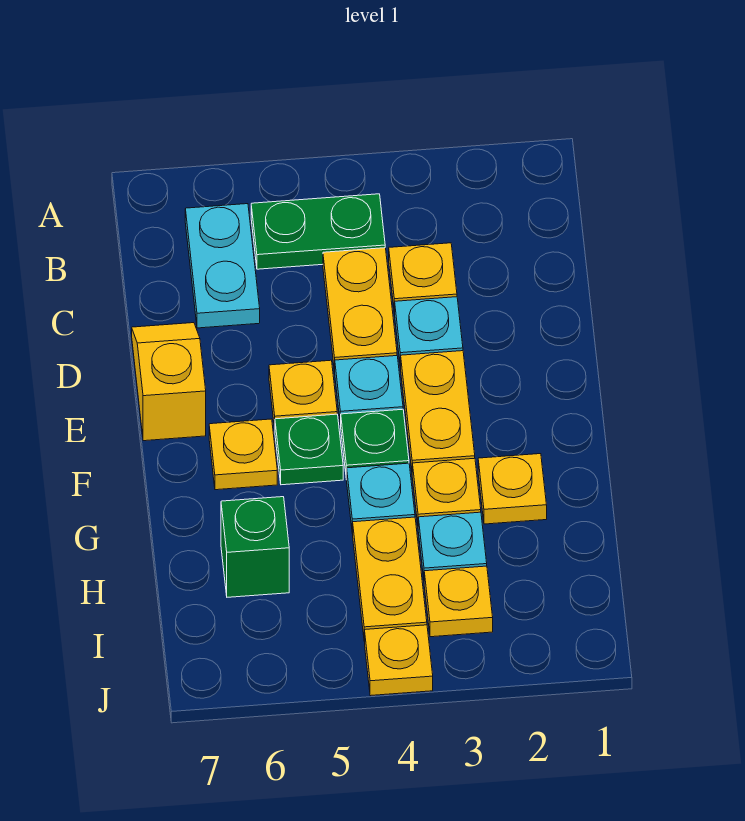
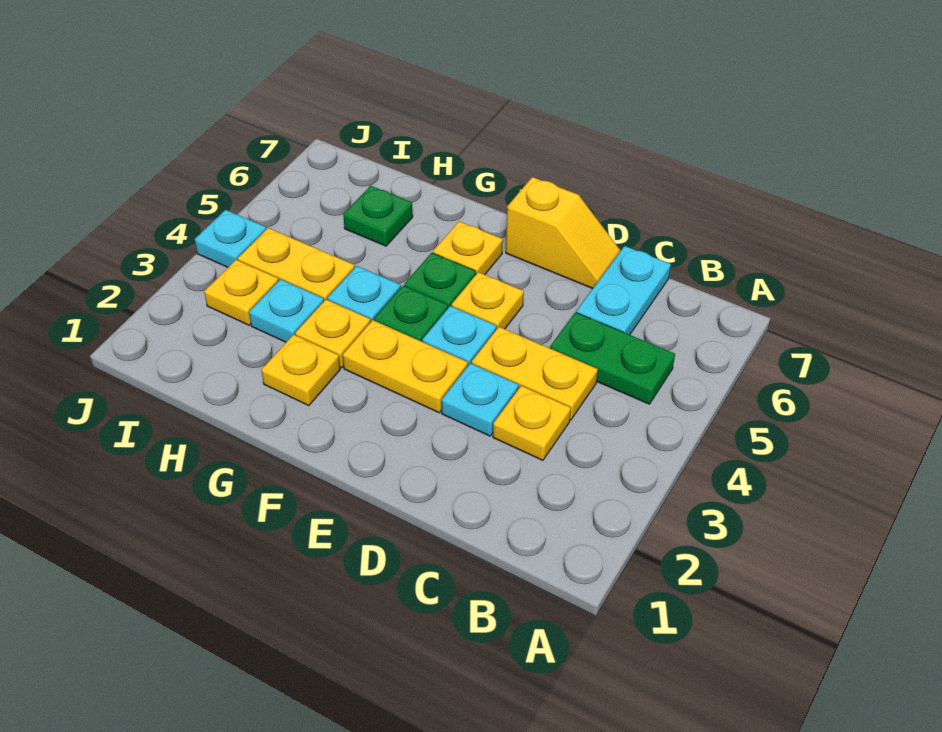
green plate B4:B5 level 1 -> green plate B5:C5 level 1
cyan plate B6:C6 level 1 -> cyan plate C6:C7 level 1
green brick H6 level 1 -> green plate H6 level 1
yellow plate J4 level 1 -> cyan plate J4 level 1

